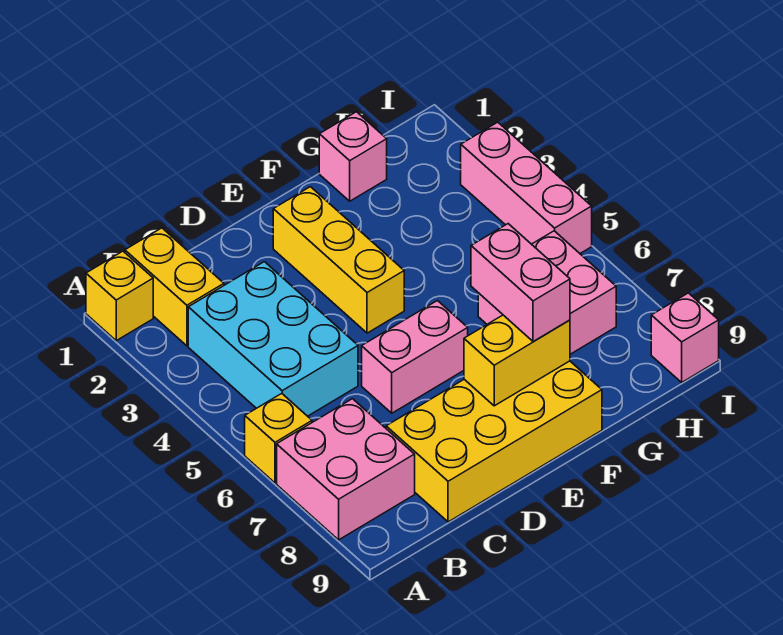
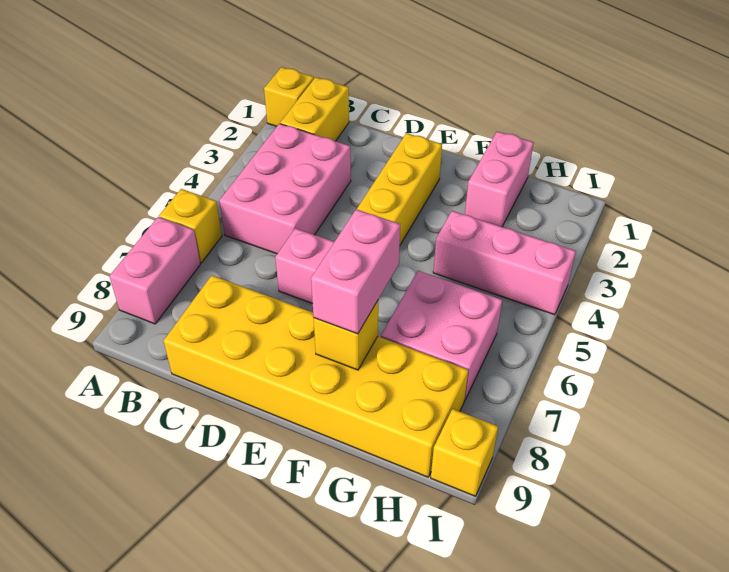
pink brick A7:B8 level 1 -> pink brick A7:A8 level 1
cyan brick B3:C5 level 1 -> pink brick B3:C5 level 1
yellow brick C8:F9 level 1 -> yellow brick C8:H9 level 1
yellow brick E8:F8 level 2 -> yellow brick F8 level 2
pink brick G1 level 1 -> pink brick G1:G2 level 1
pink brick I3:I5 level 1 -> pink brick G4:I4 level 1
pink brick I9 level 1 -> yellow brick I9 level 1

